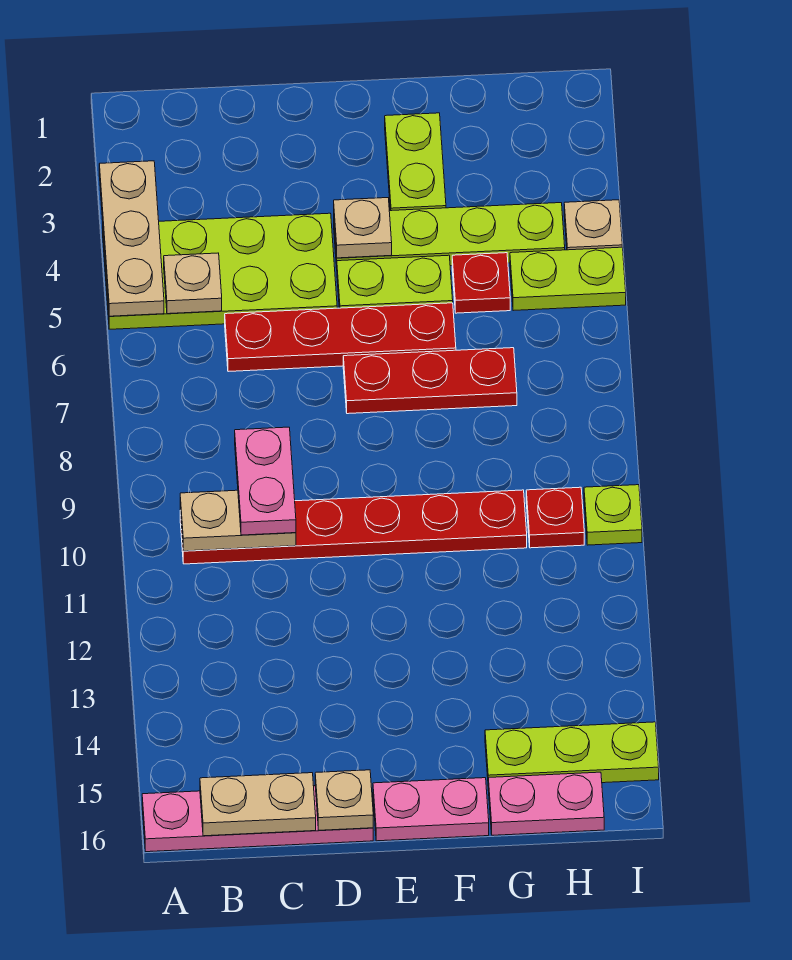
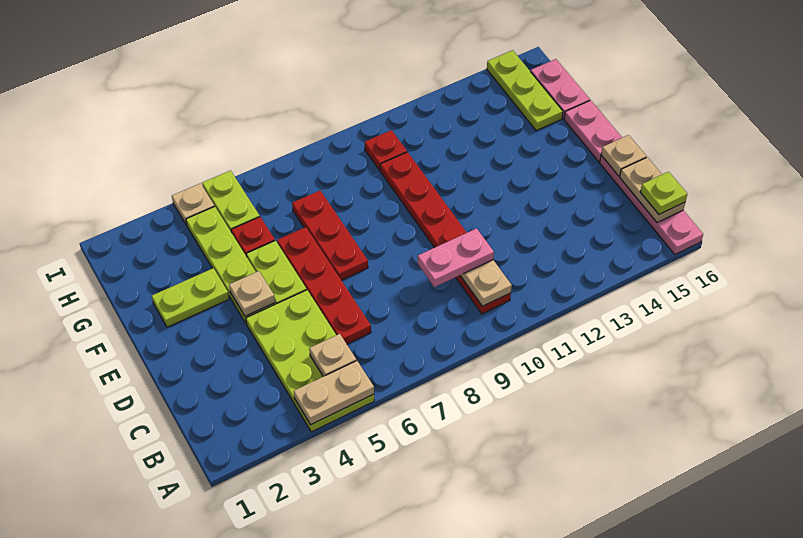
tan plate A3:A5 level 2 -> tan plate A4:A5 level 2
lime plate I10 level 1 -> lime plate B16 level 3

